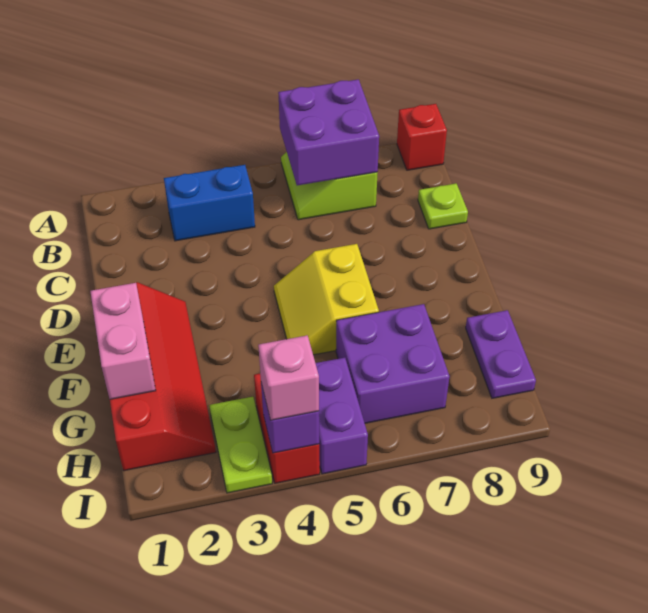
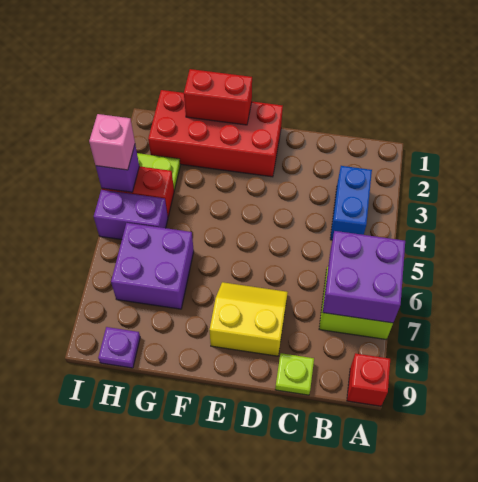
red slope E1:H2 level 1 top 1 -> red brick E1:H2 level 1
yellow slope E5:F6 level 1 top 6 -> yellow slope D7:E8 level 1 top 8
pink brick F1:G1 level 2 -> red brick F1:G1 level 2
purple plate G9:H9 level 1 -> purple plate H9 level 1

